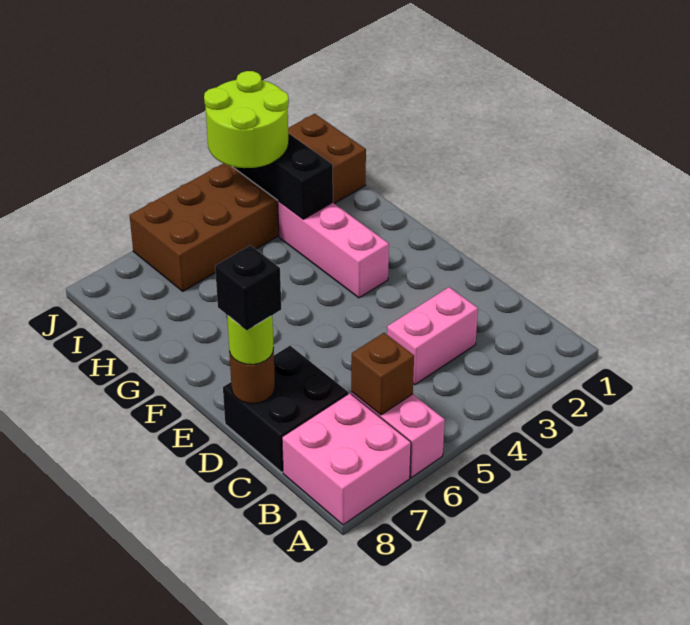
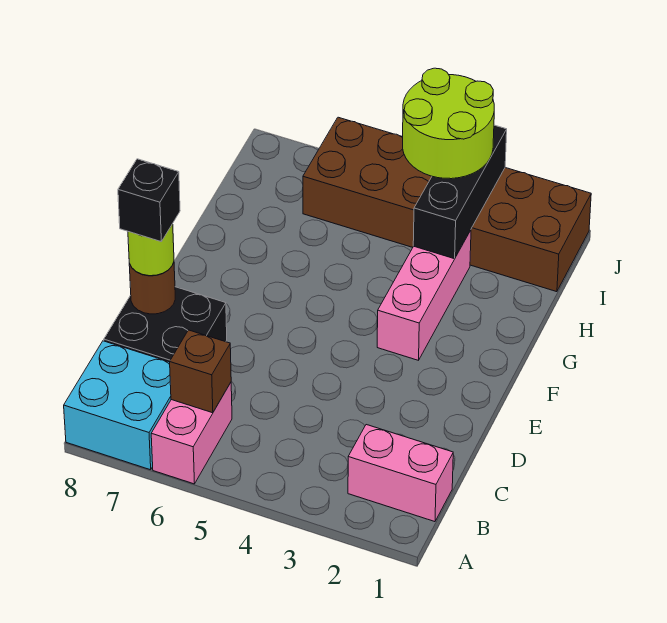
pink brick A7:B8 level 1 -> cyan brick A7:B8 level 1
pink brick C3:C4 level 1 -> pink brick B1:B2 level 1

